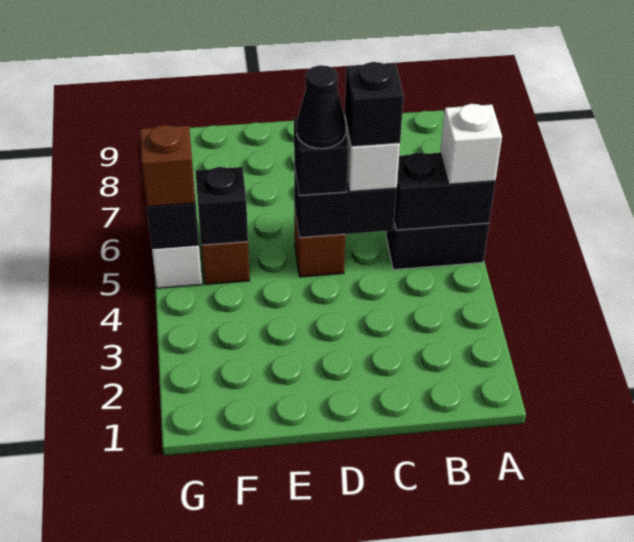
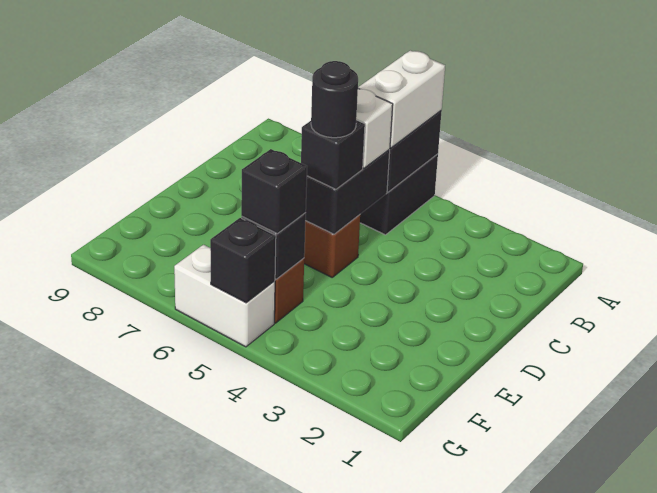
white brick A5 level 3 -> white brick A5:B5 level 3
black brick C5 level 4 -> black brick F5 level 3
black cone D5 level 4 -> black round brick D5 level 4
brown brick G5 level 3 -> none

